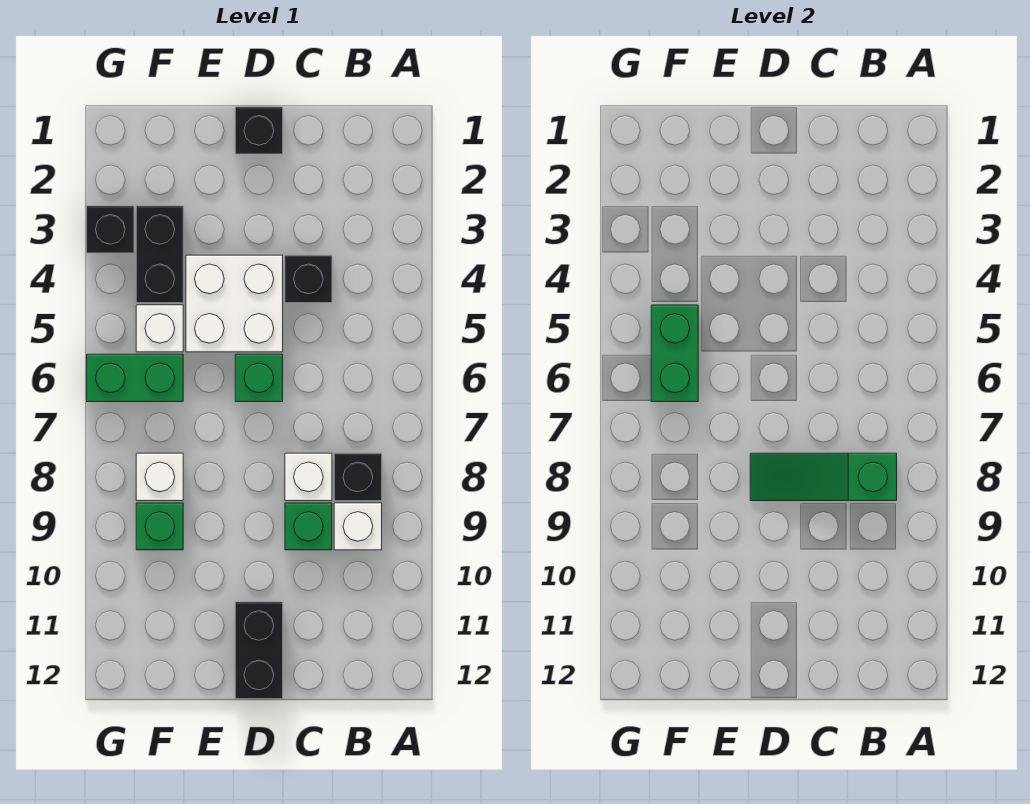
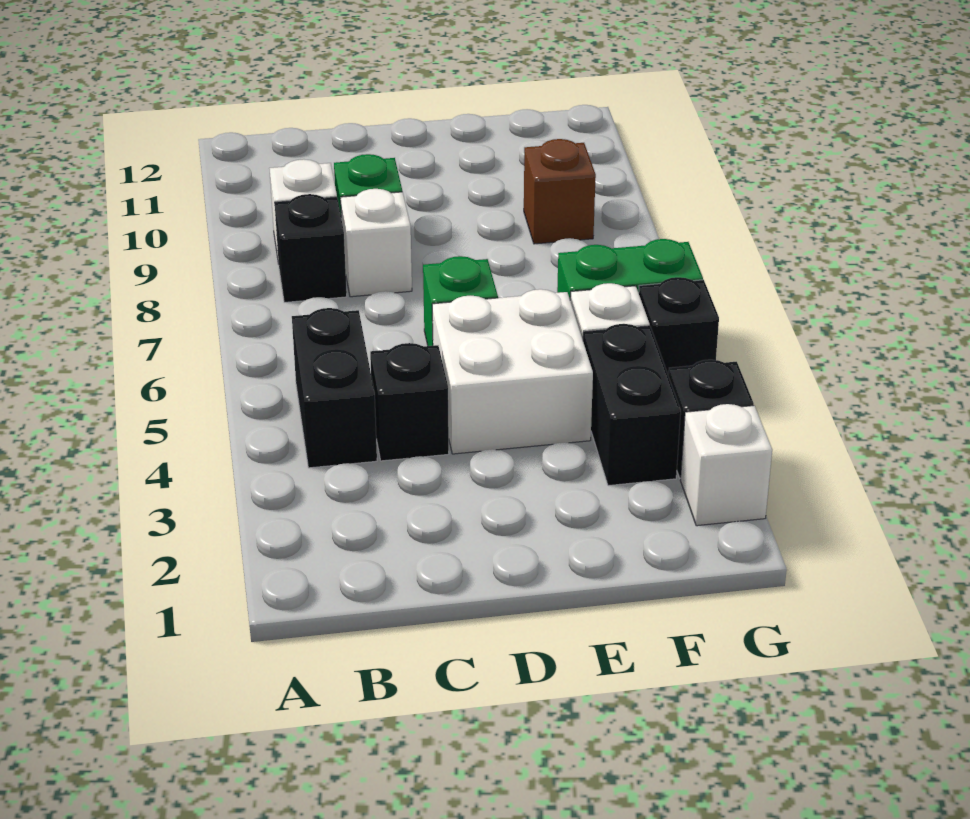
green slope B8:D8 level 2 top B -> none
black brick D1 level 1 -> black brick G5 level 1
black brick D11:D12 level 1 -> black brick B4:B5 level 1
green brick F5:F6 level 2 -> none
white brick F8 level 1 -> white brick G2 level 1
green brick F9 level 1 -> brown brick F9 level 1

